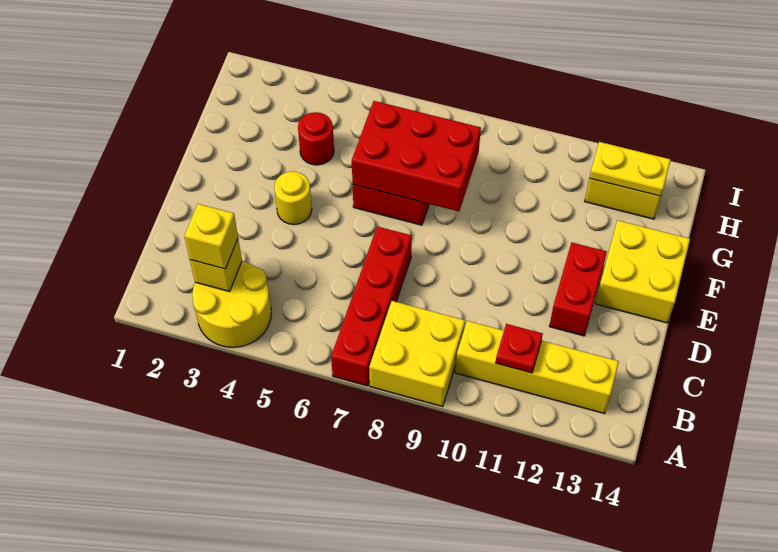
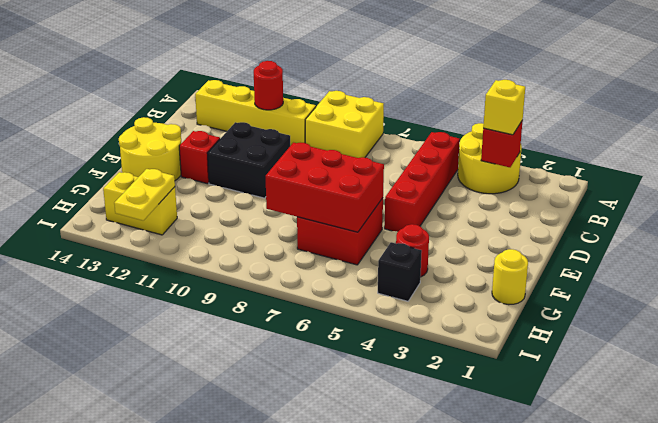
red brick A7:D7 level 1 -> red brick B5:E5 level 1
yellow brick B3 level 2 -> red brick B3 level 2
red plate B11 level 2 -> red round brick B11 level 2
none -> black brick D10:E11 level 1
red brick D12:E12 level 1 -> red brick E12 level 1
yellow round brick E4 level 1 -> yellow round brick G1 level 1
yellow brick E13:F14 level 1 -> yellow round brick E13:F14 level 1
none -> black brick H4 level 1
yellow plate H12:H13 level 2 -> yellow plate H12:I12 level 2

